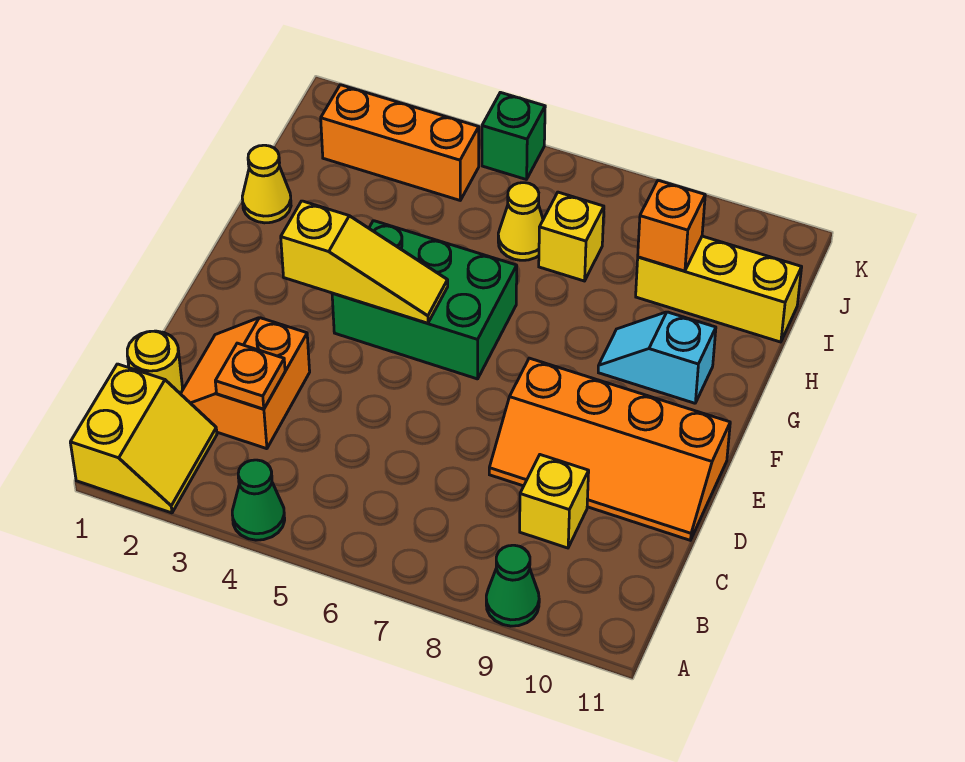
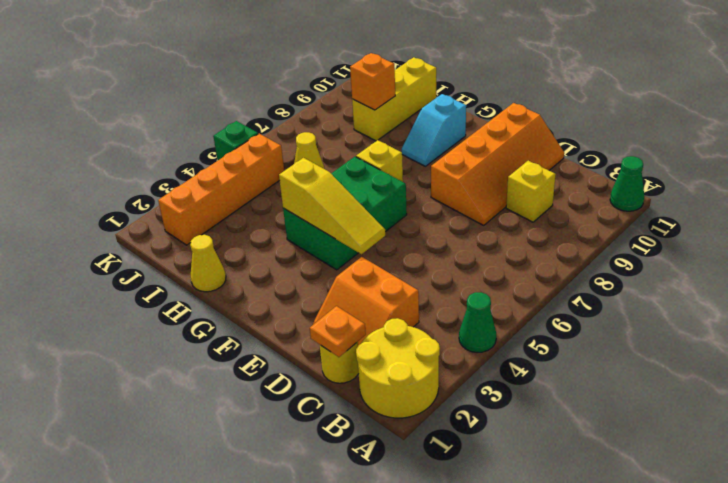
yellow slope A1:B2 level 1 top 1 -> yellow round brick A1:B2 level 1
green cone A9 level 1 -> green cone A11 level 1
orange plate C3 level 2 -> orange plate C1 level 2
yellow slope F3:F5 level 2 top 3 -> yellow slope E4:G4 level 2 top G
yellow brick I7 level 1 -> yellow brick G7 level 1
orange brick J2:J4 level 1 -> orange brick J2:J5 level 1

